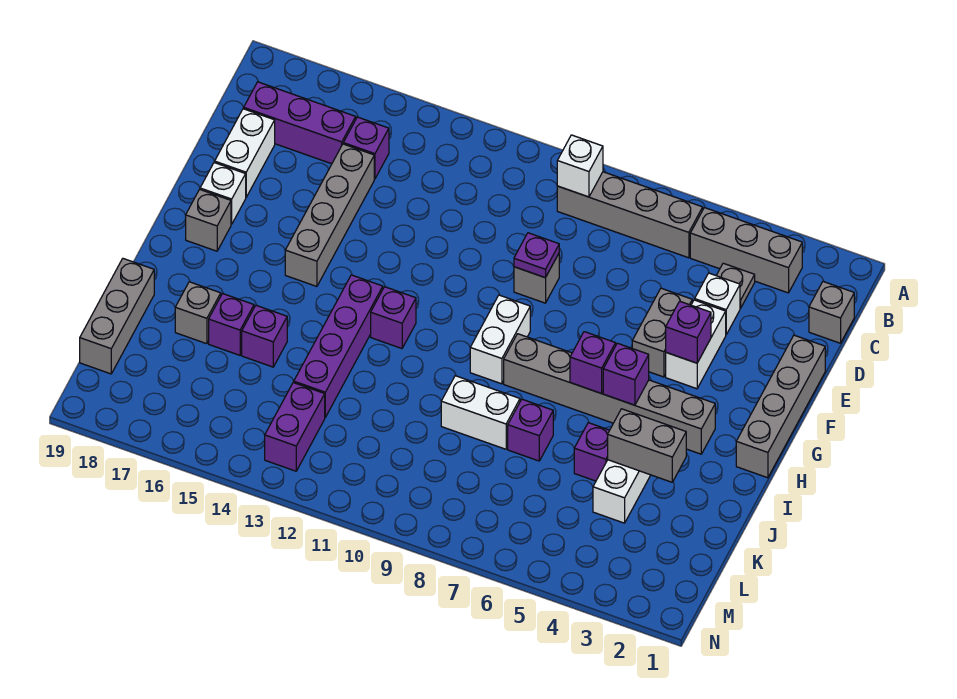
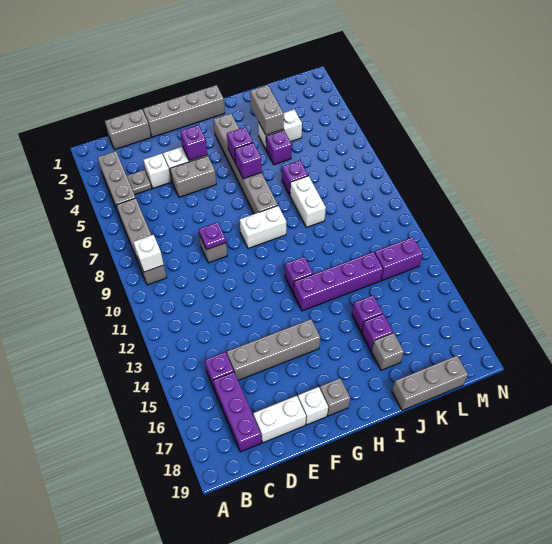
grey brick C1 level 1 -> grey brick C1:D1 level 1

